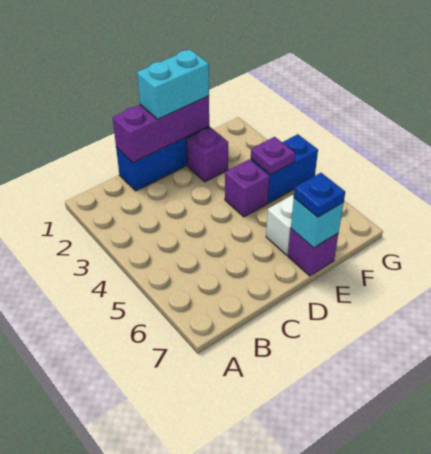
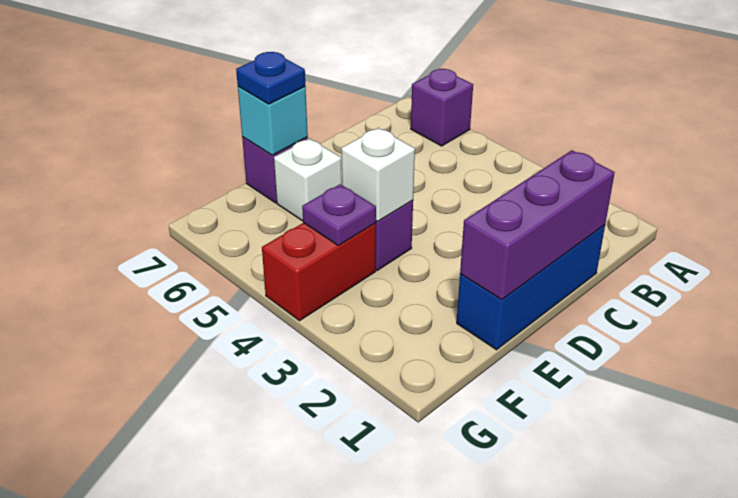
cyan brick D1:E1 level 3 -> none
purple brick E2 level 1 -> purple brick A6 level 1
none -> white brick E4 level 2
blue brick F4:G4 level 1 -> red brick F4:G4 level 1

